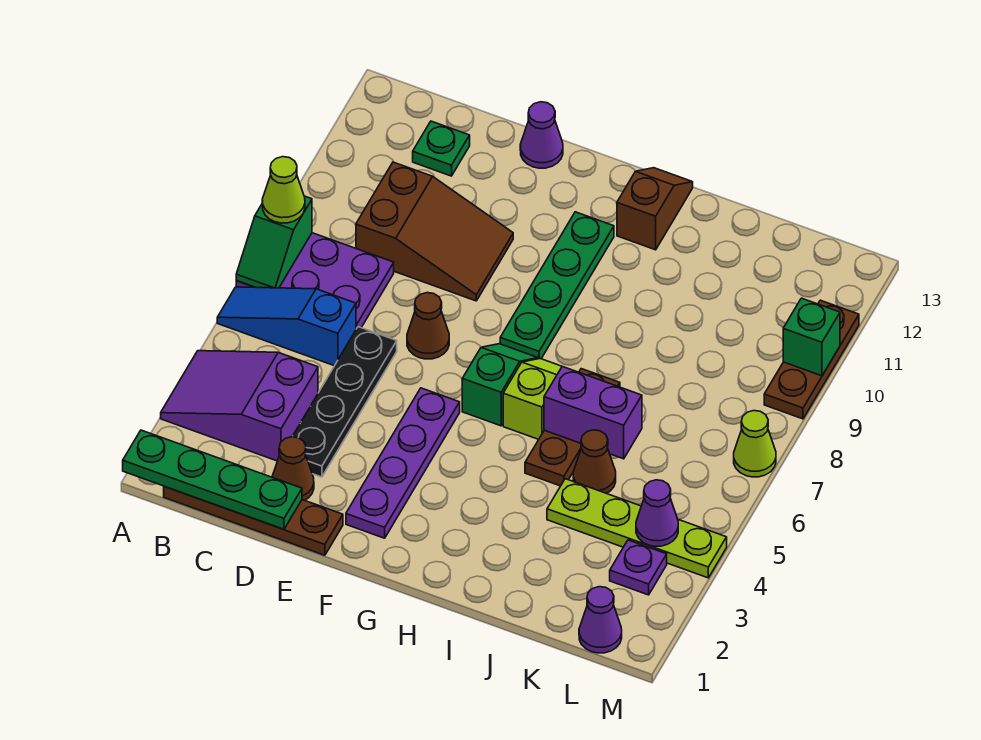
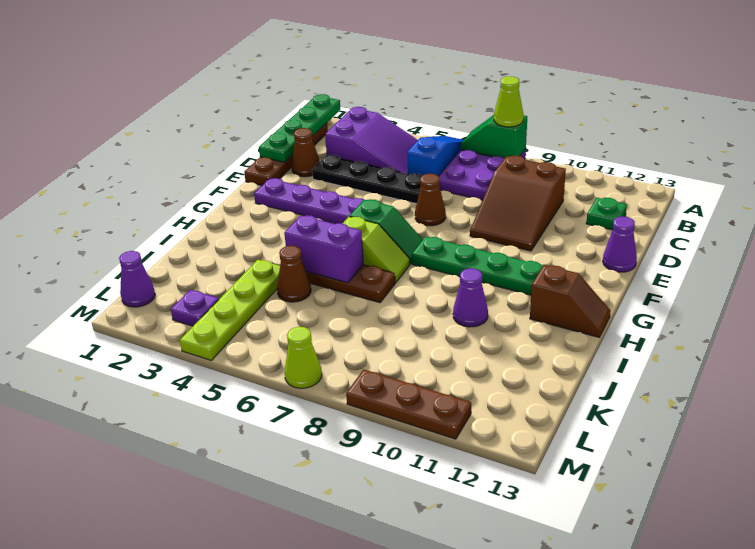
purple slope A3:C4 level 1 top C -> purple slope B3:C5 level 1 top 3
purple brick I6:J6 level 2 -> purple brick I5:I6 level 2
purple cone L4 level 2 -> purple cone I10 level 1
green brick M10 level 2 -> none

